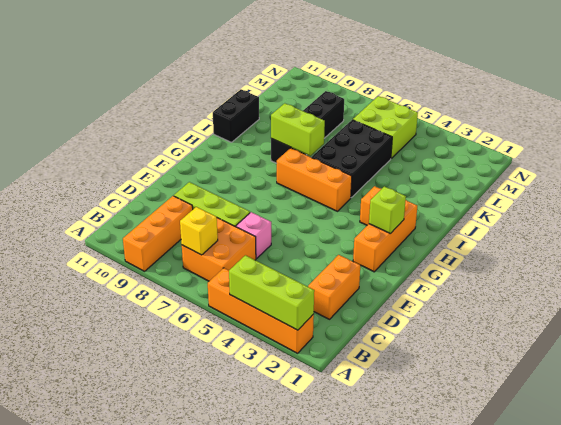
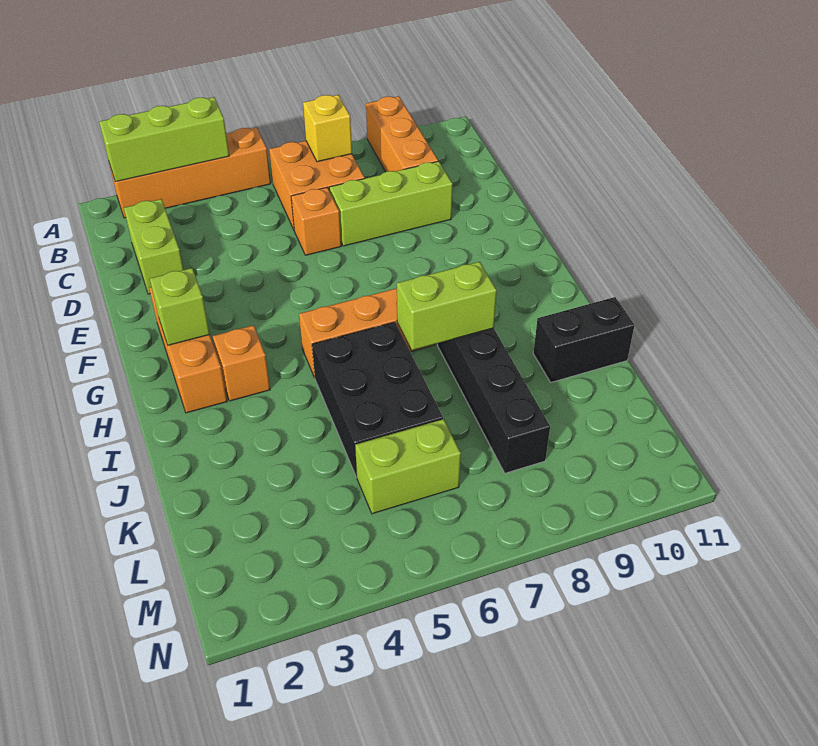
orange brick C2:D2 level 1 -> lime brick C2:D2 level 1
pink brick D6 level 1 -> orange brick D6 level 1
black brick I11:J11 level 1 -> black brick J10:J11 level 1
lime brick L5:M6 level 1 -> lime brick L5:L6 level 1

